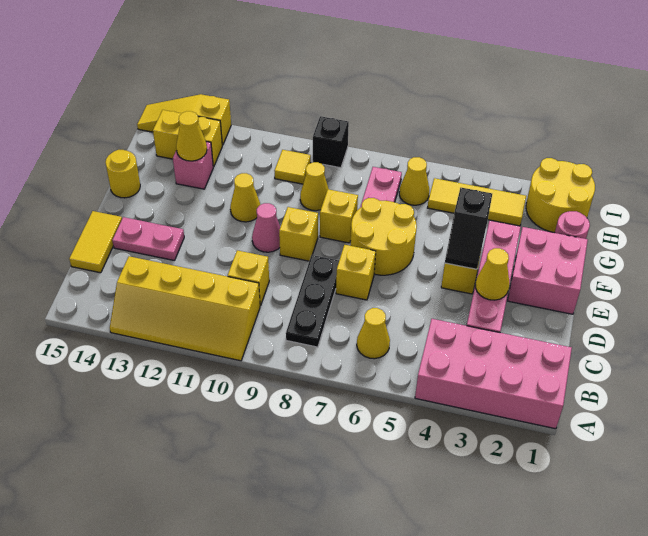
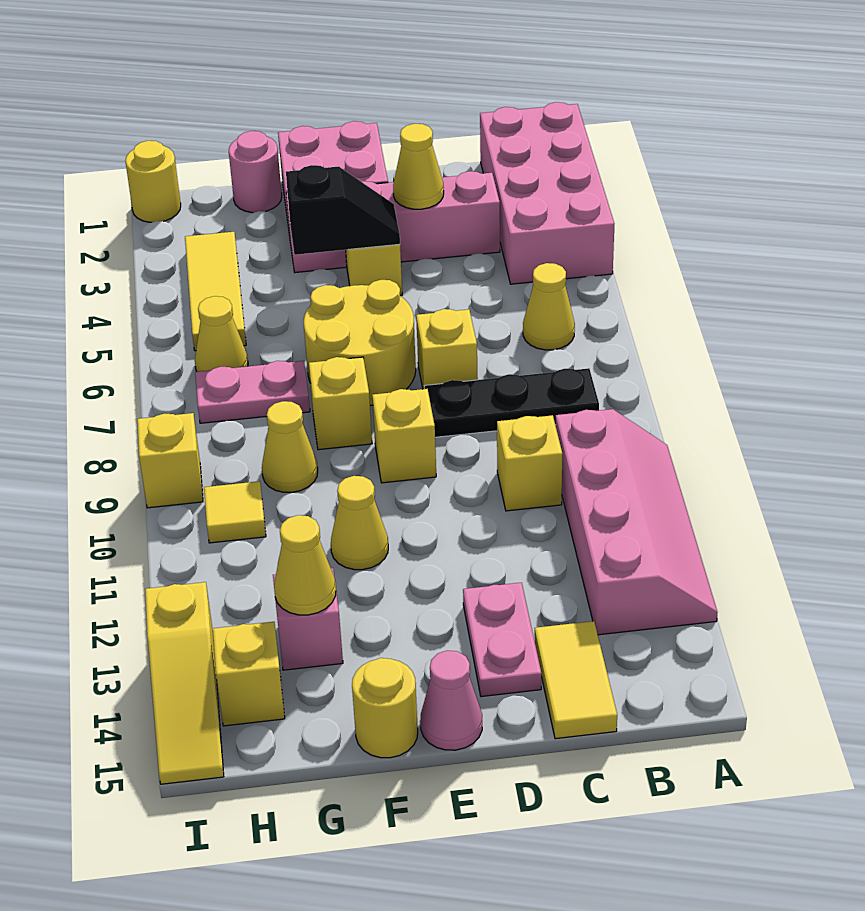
yellow slope A10:B13 level 1 top B -> pink slope A10:B13 level 1 top B
yellow tile C15:D15 level 1 -> yellow tile C14:C15 level 1
pink cone E10 level 1 -> pink cone E15 level 1
yellow round brick H1:I2 level 1 -> yellow round brick I1 level 1
yellow brick H13:H14 level 1 -> yellow brick H14 level 1
black brick I9 level 1 -> yellow brick I9 level 1

